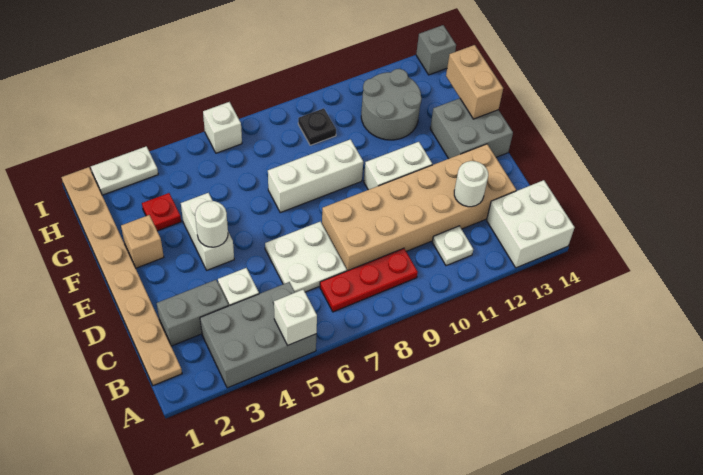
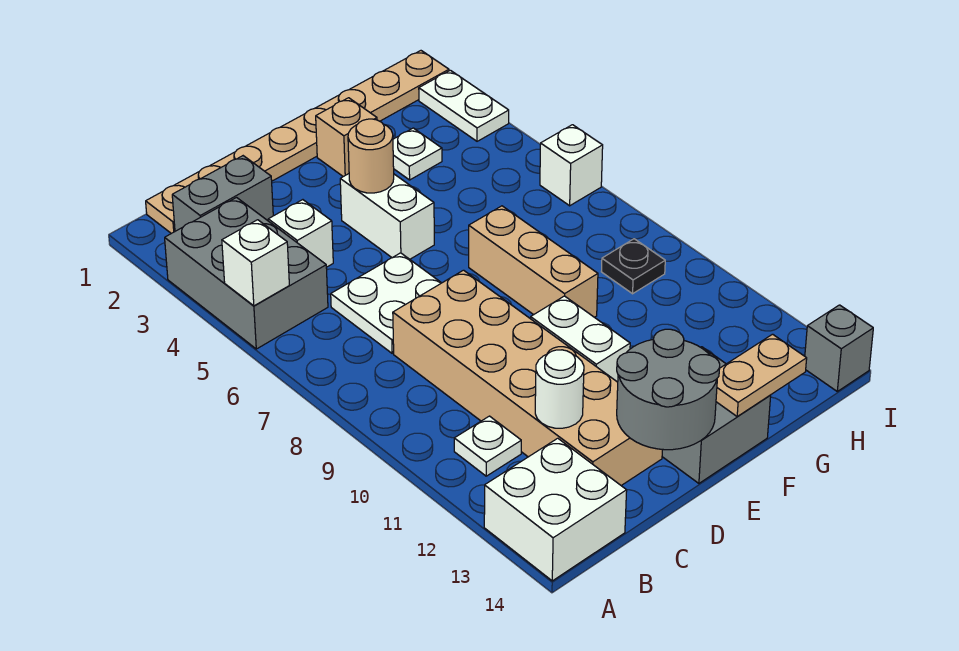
red plate B7:B9 level 1 -> none
grey brick C2:C3 level 1 -> grey brick B2:C2 level 1
white brick E4:F4 level 1 -> white brick E4:E5 level 1
white round brick E4 level 2 -> tan round brick E4 level 2
white brick F7:F9 level 1 -> tan brick F7:F9 level 1
tan brick F14:G14 level 2 -> tan plate F14:G14 level 2
red plate G3 level 1 -> white plate G3 level 1
grey round brick G11:H12 level 1 -> grey round brick D13:E14 level 2

